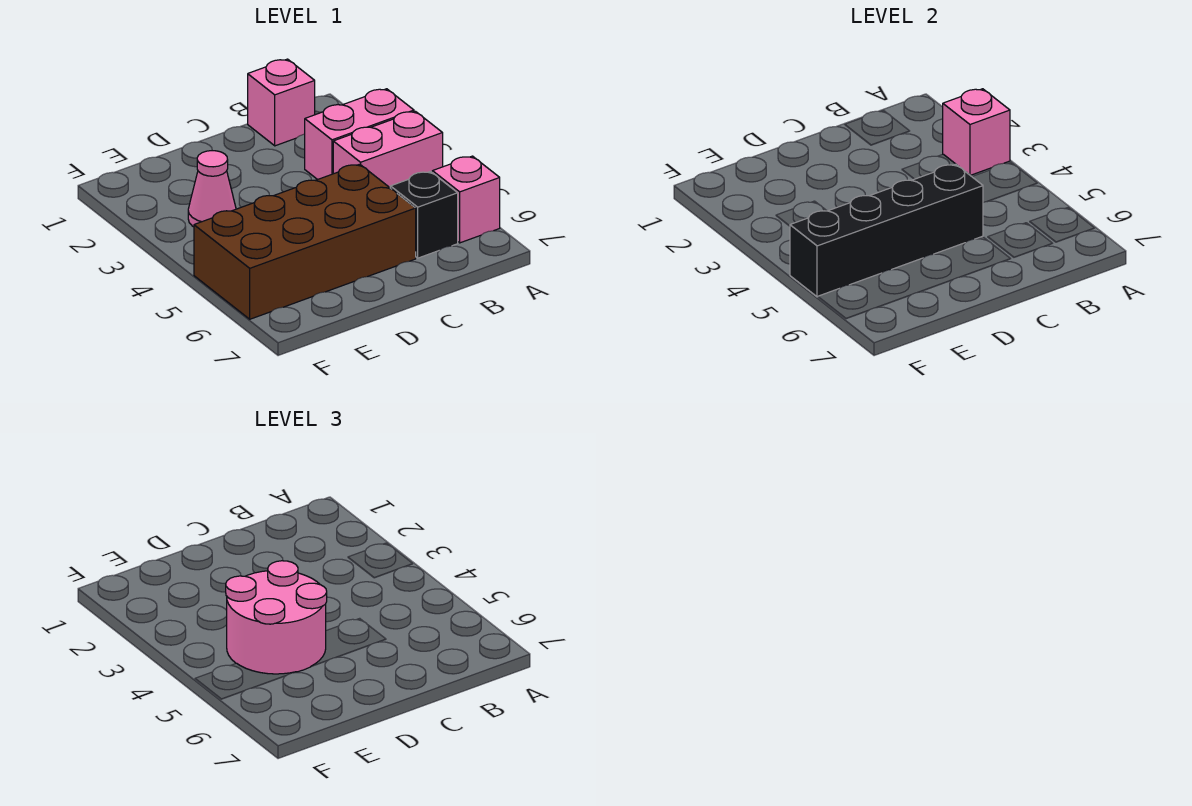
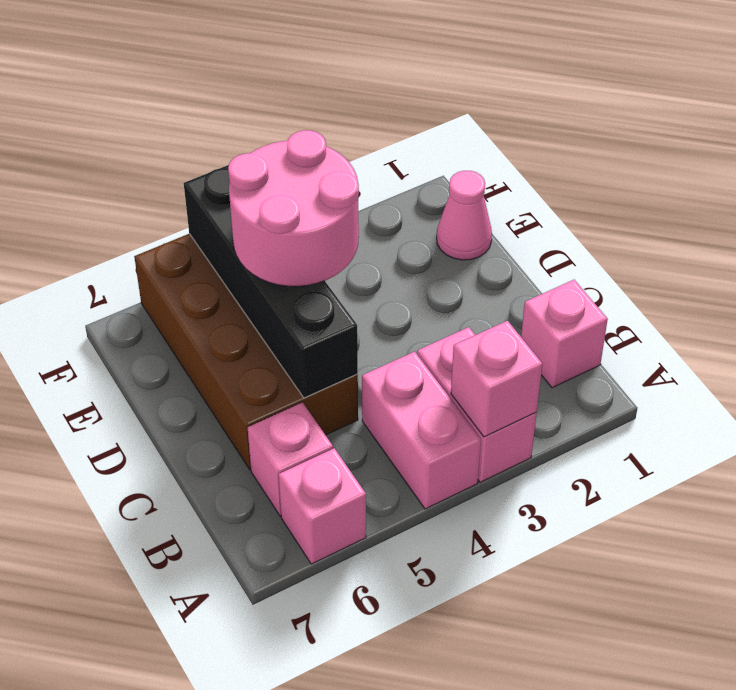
black brick B6 level 1 -> pink brick B6 level 1
pink cone E3 level 1 -> pink cone E1 level 1

